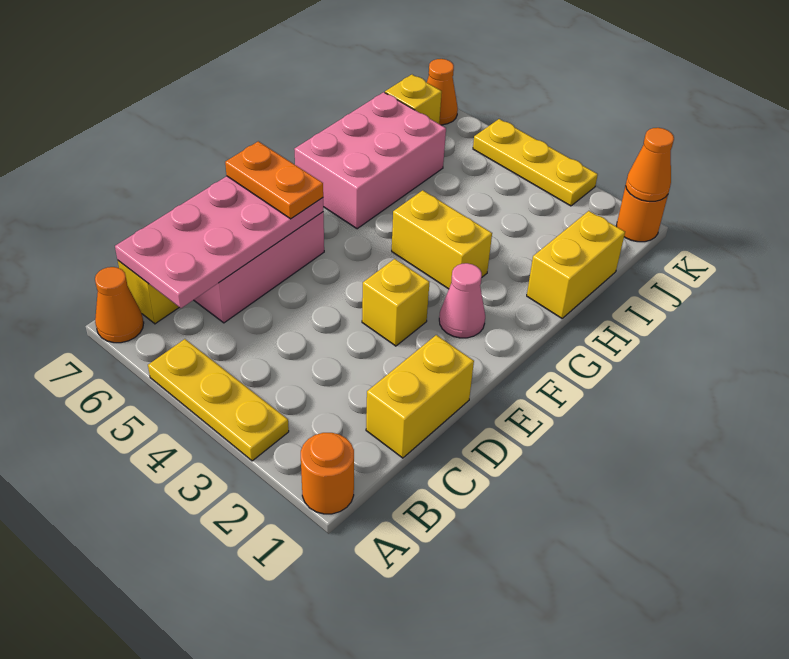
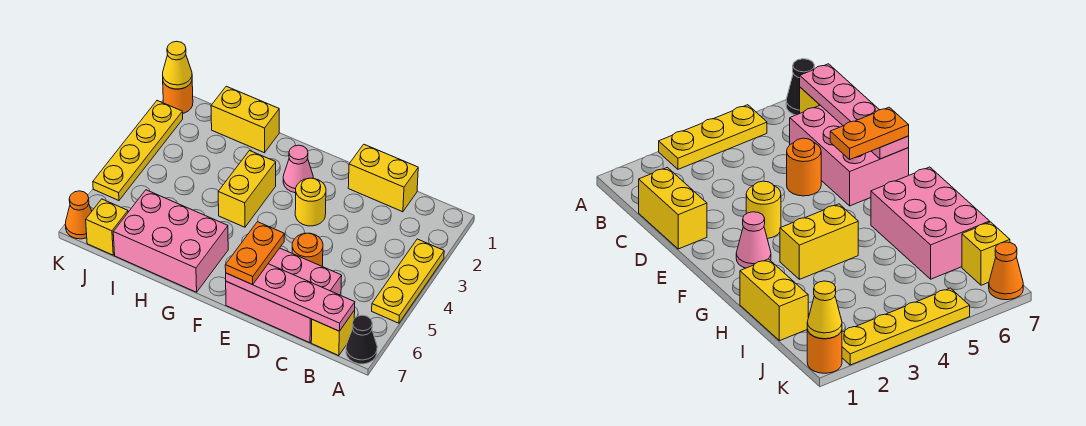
orange round brick A1 level 1 -> orange round brick D5 level 1
orange cone A7 level 1 -> black cone A7 level 1
pink plate B6:E7 level 2 -> pink plate B7:E7 level 2
yellow brick E3 level 1 -> yellow round brick E3 level 1
orange cone K1 level 2 -> yellow cone K1 level 2
yellow plate K3:K5 level 1 -> yellow plate K2:K5 level 1

